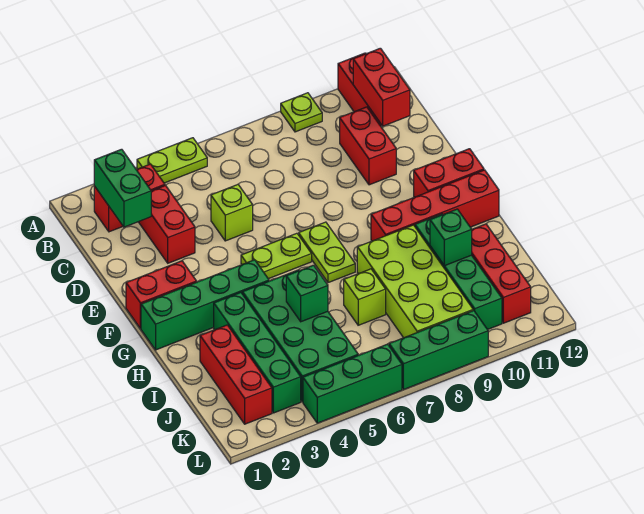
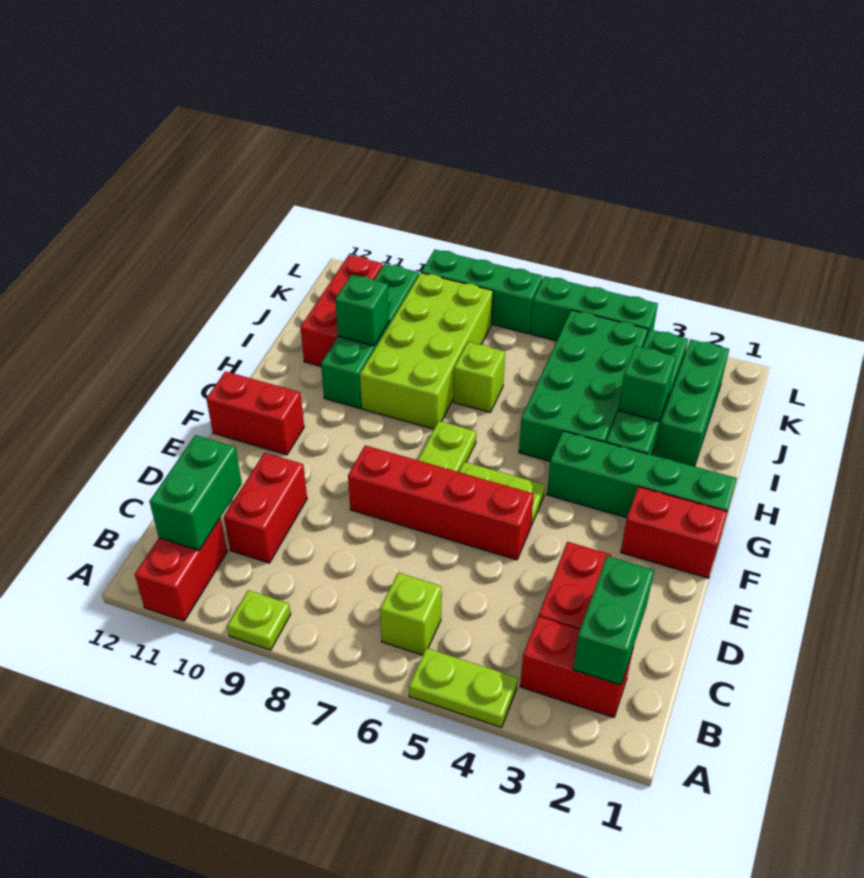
red brick B11:C11 level 2 -> green brick B11:C11 level 2
lime brick D5 level 1 -> lime brick B6 level 1
red brick G9:G12 level 1 -> red brick E5:E8 level 1
red brick I2:K2 level 1 -> green brick I2:K2 level 1
green brick I5 level 2 -> green brick I3 level 2

